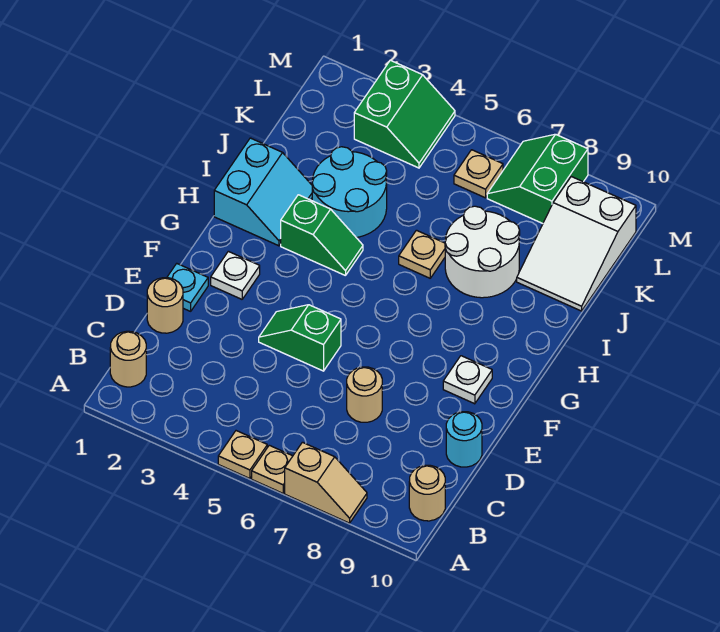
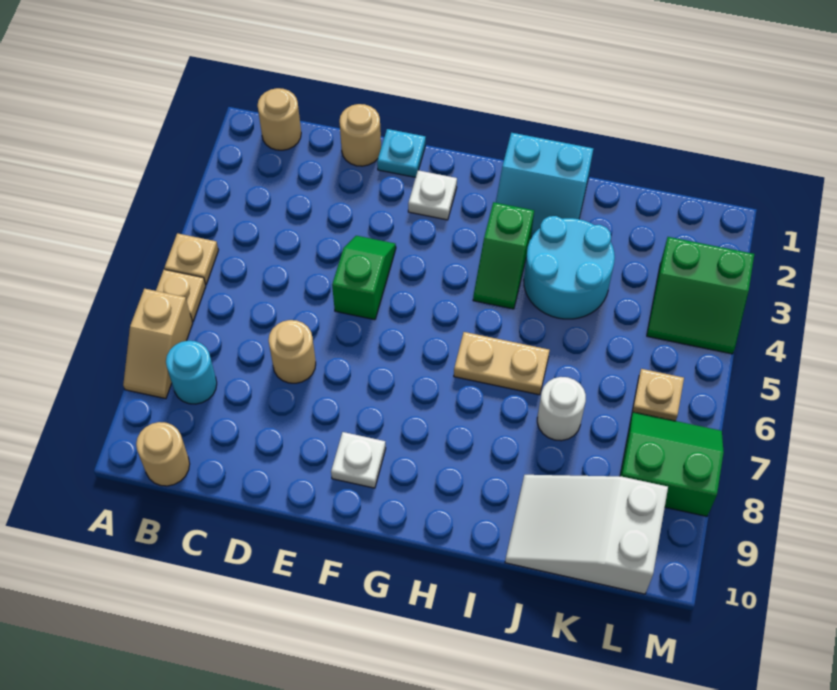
cyan round brick D10 level 1 -> cyan round brick B8 level 1
tan plate I6 level 1 -> tan plate H6:I6 level 1
white round brick I7:J8 level 1 -> white round brick J7 level 1

